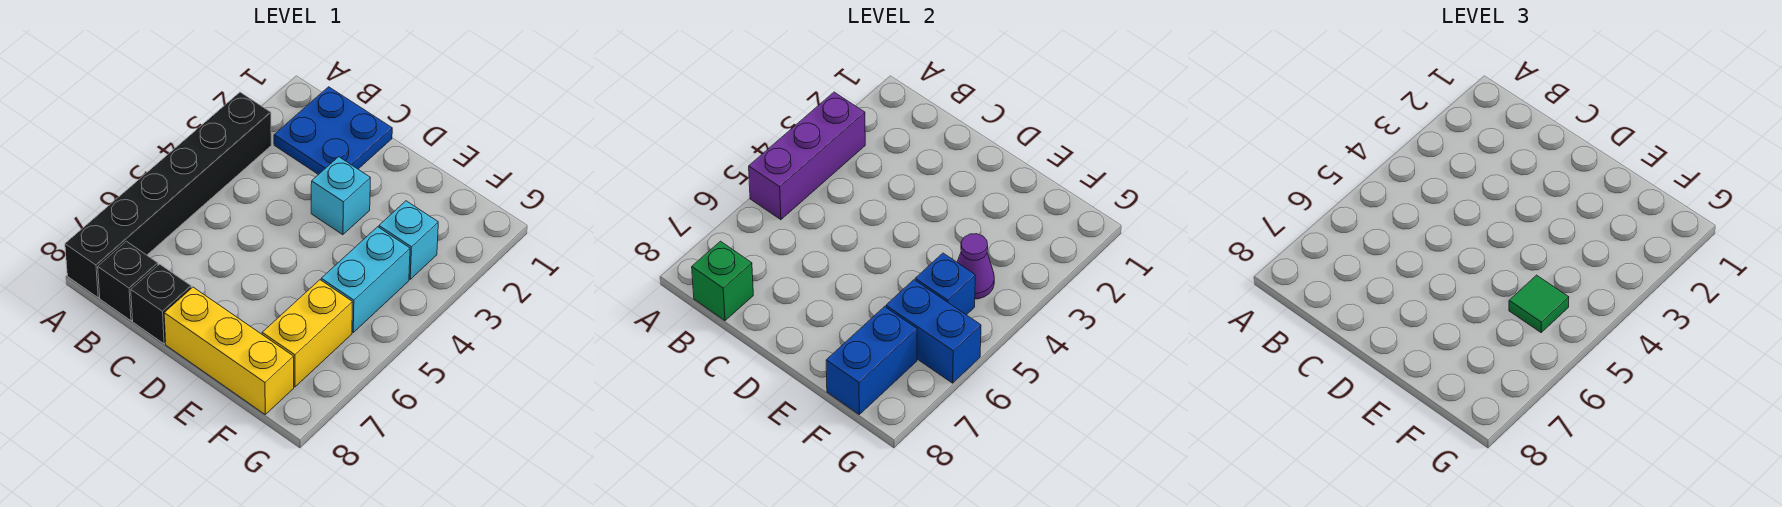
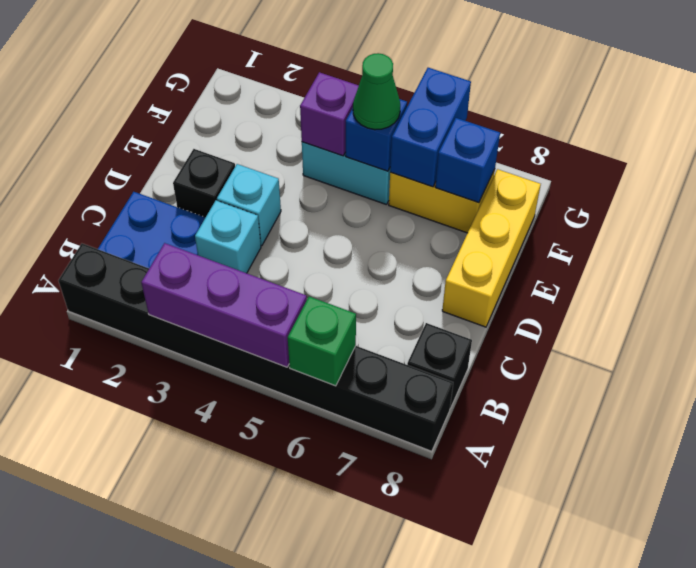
black brick A3:A8 level 1 -> black brick A1:A8 level 1
green brick B8 level 2 -> green brick A6 level 2
black brick C8 level 1 -> black brick D2 level 1
cyan brick F3 level 1 -> cyan brick C3 level 1
purple cone F4 level 2 -> purple brick F4 level 2
green tile F5 level 3 -> green cone F5 level 3
blue brick F7:F8 level 2 -> blue brick F7 level 2

